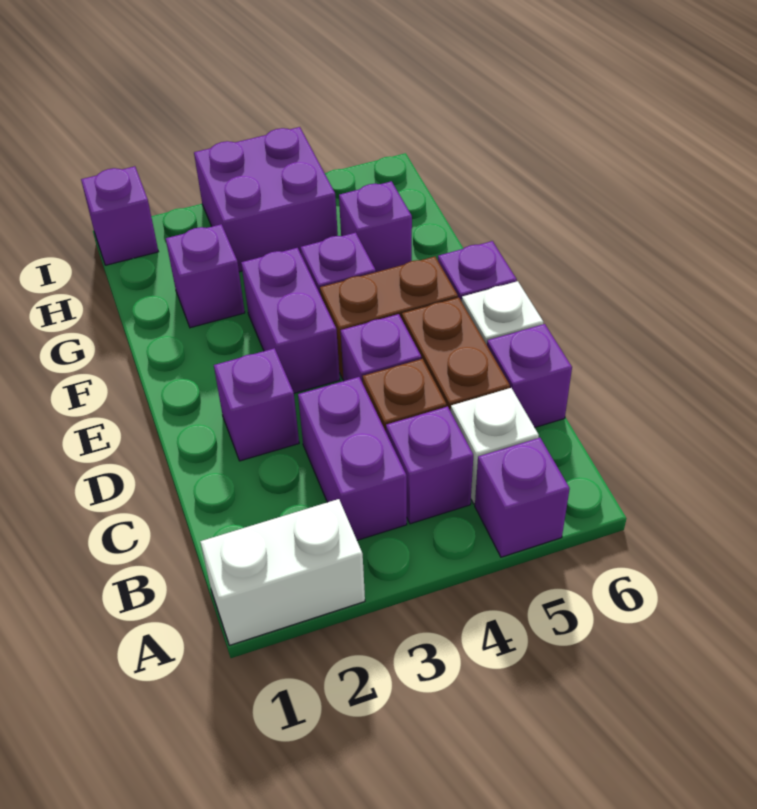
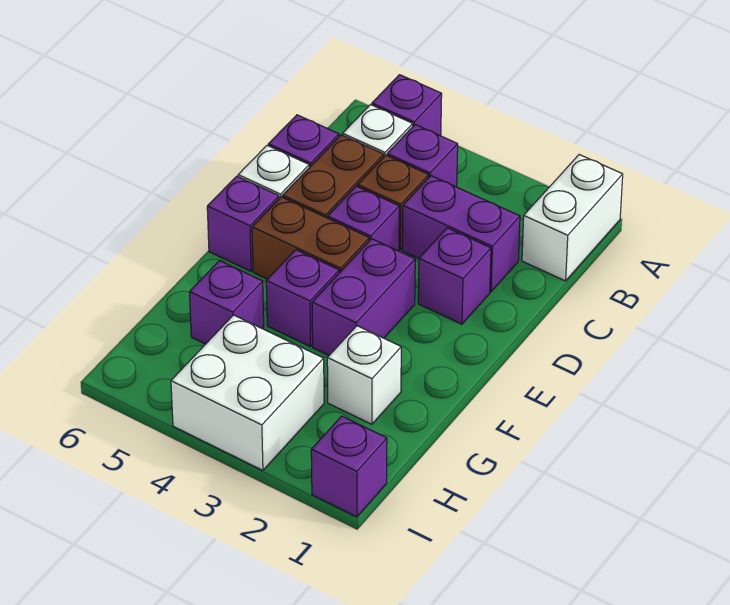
white brick A1:A2 level 1 -> white brick A1:B1 level 1
purple brick B3:C3 level 1 -> purple brick C2:C3 level 1
purple brick G2 level 1 -> white brick G2 level 1
purple brick H3:I4 level 1 -> white brick H3:I4 level 1

